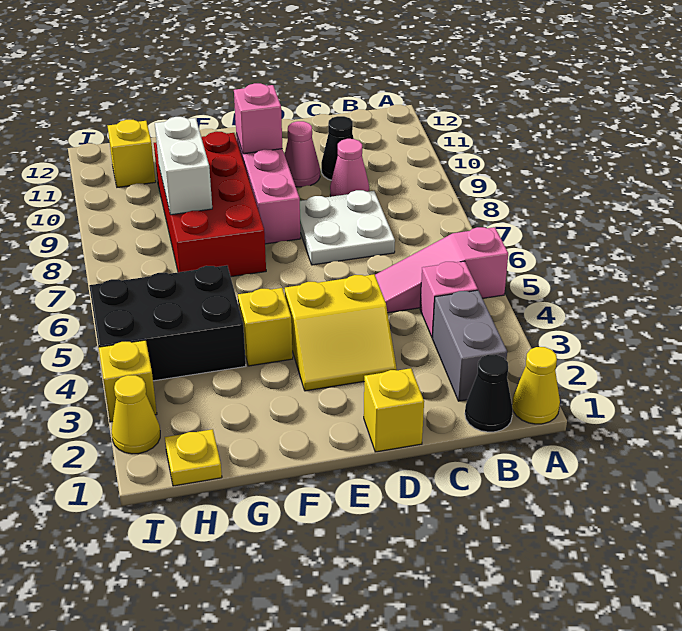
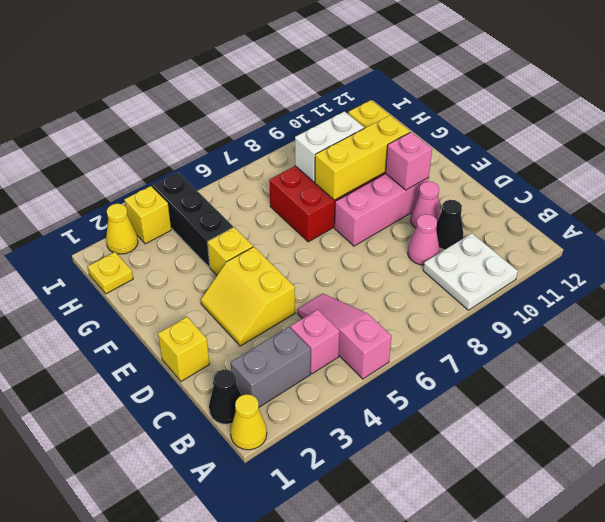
white plate C7:D8 level 1 -> white plate A9:B10 level 1
none -> yellow brick F8:F10 level 2
black brick G4:I5 level 1 -> black brick G4:I4 level 1

